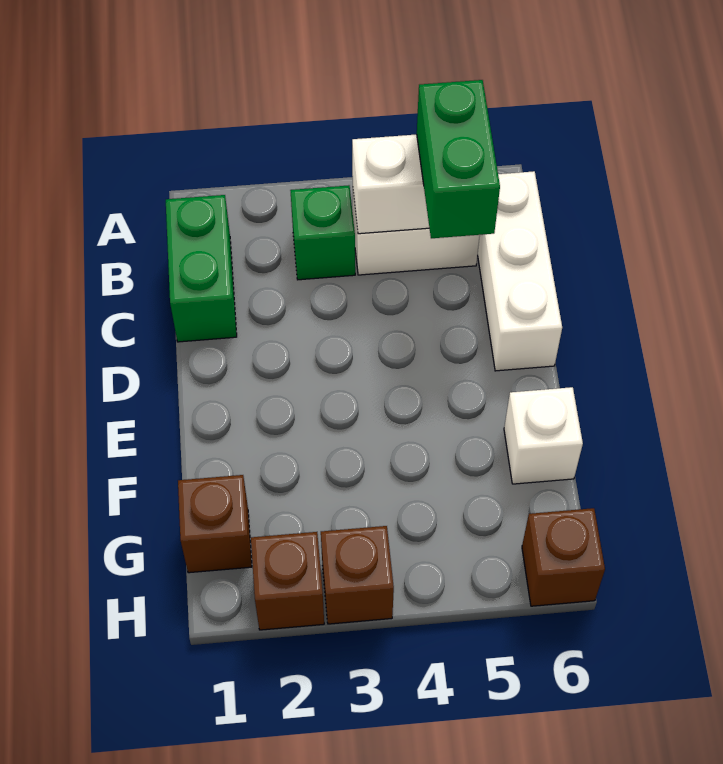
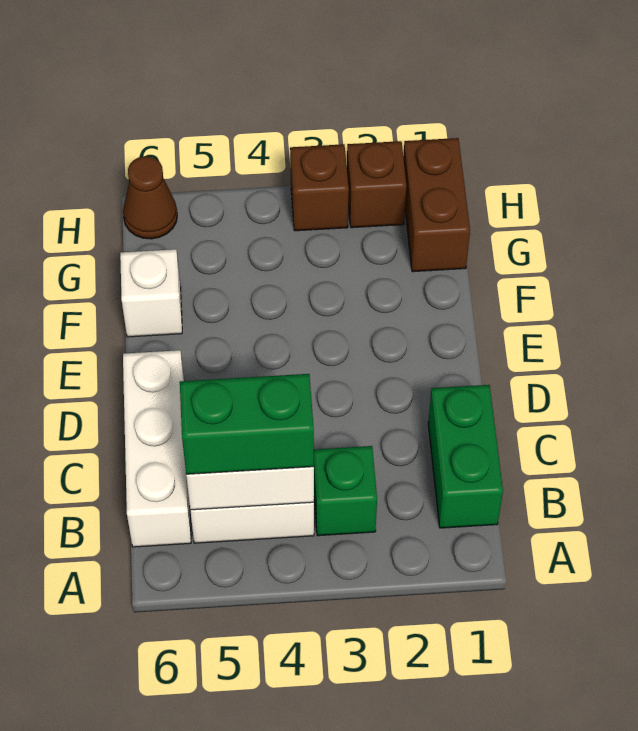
green brick B5:C5 level 3 -> green brick B4:B5 level 3
brown brick G1 level 1 -> brown brick G1:H1 level 1
brown brick H6 level 1 -> brown cone H6 level 1

